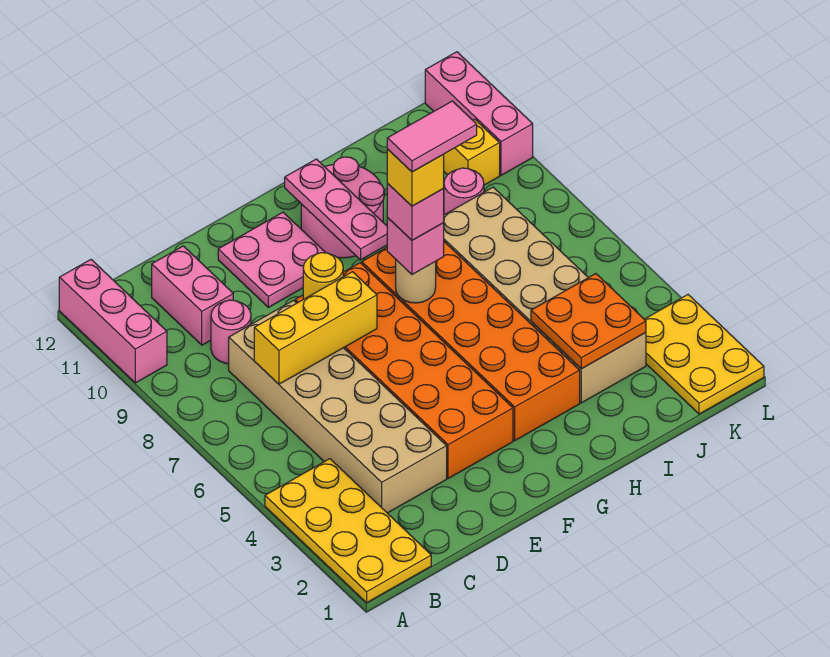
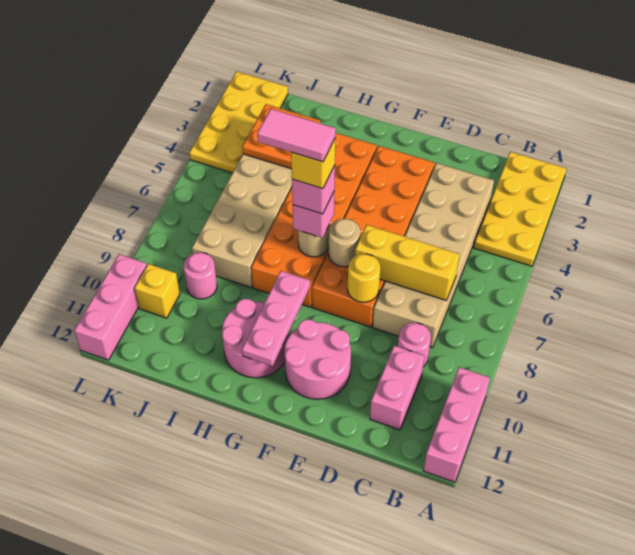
pink plate E10:F11 level 1 -> pink round brick E10:F11 level 1
none -> tan round brick F7 level 2
yellow plate K1:L3 level 1 -> yellow plate K1:L4 level 1

